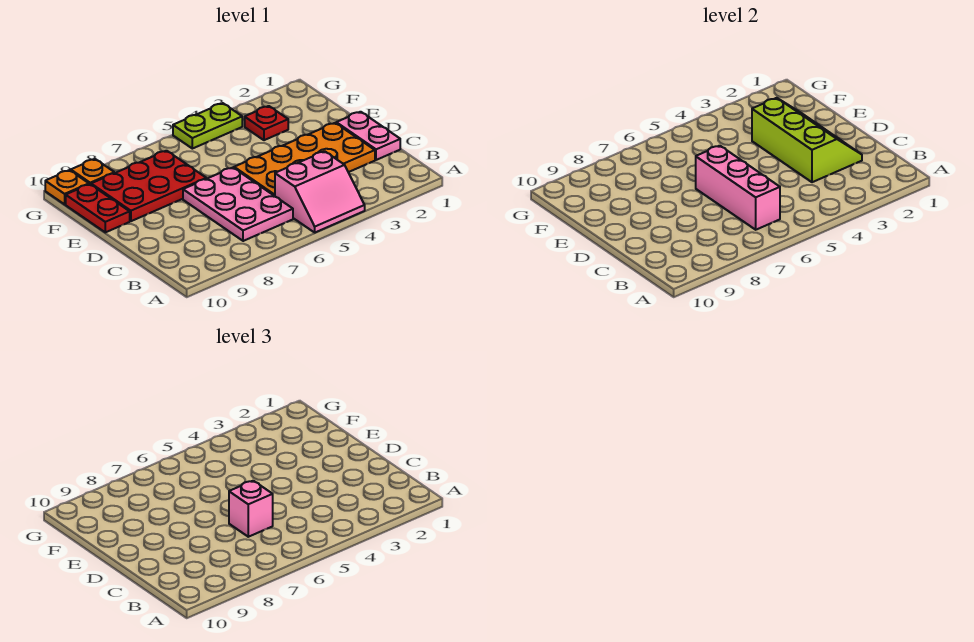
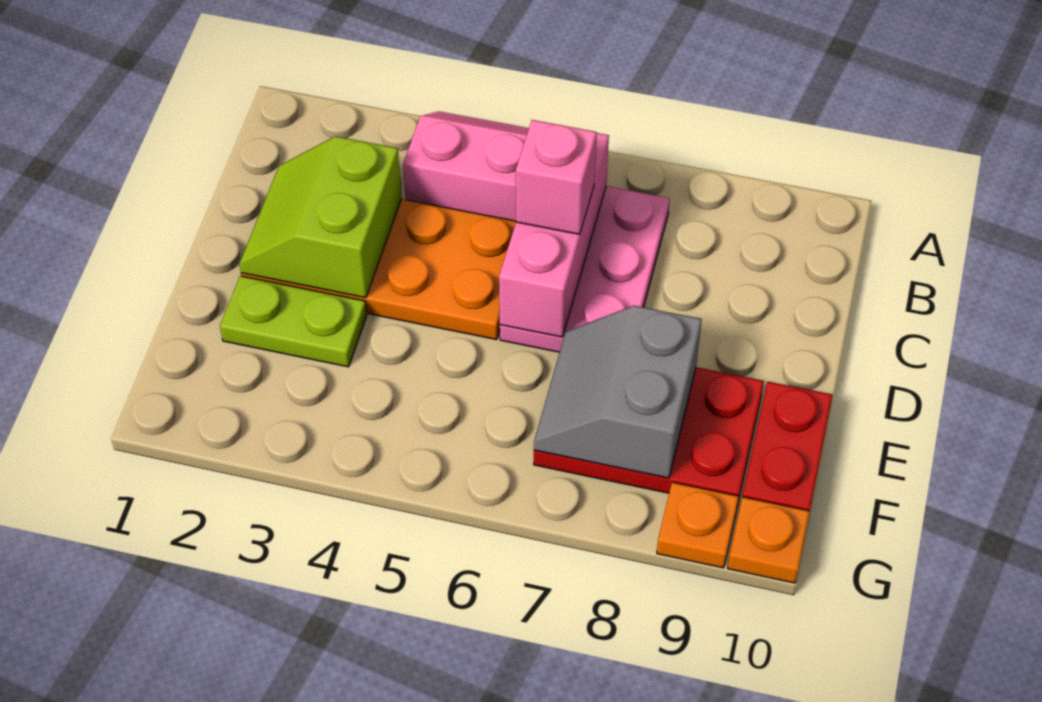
pink plate C1:D1 level 1 -> none
lime slope C2:E3 level 2 top 3 -> lime slope C2:D3 level 2 top 3
none -> grey slope E7:F8 level 2 top 8
red plate F3 level 1 -> none
lime plate G4:G5 level 1 -> lime plate E2:E3 level 1

